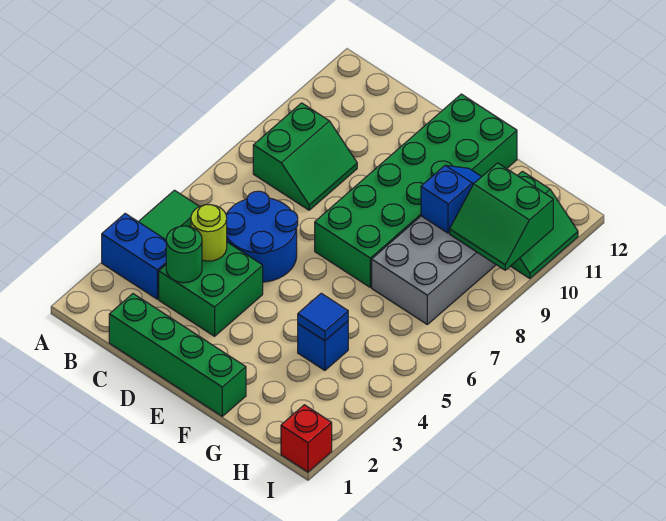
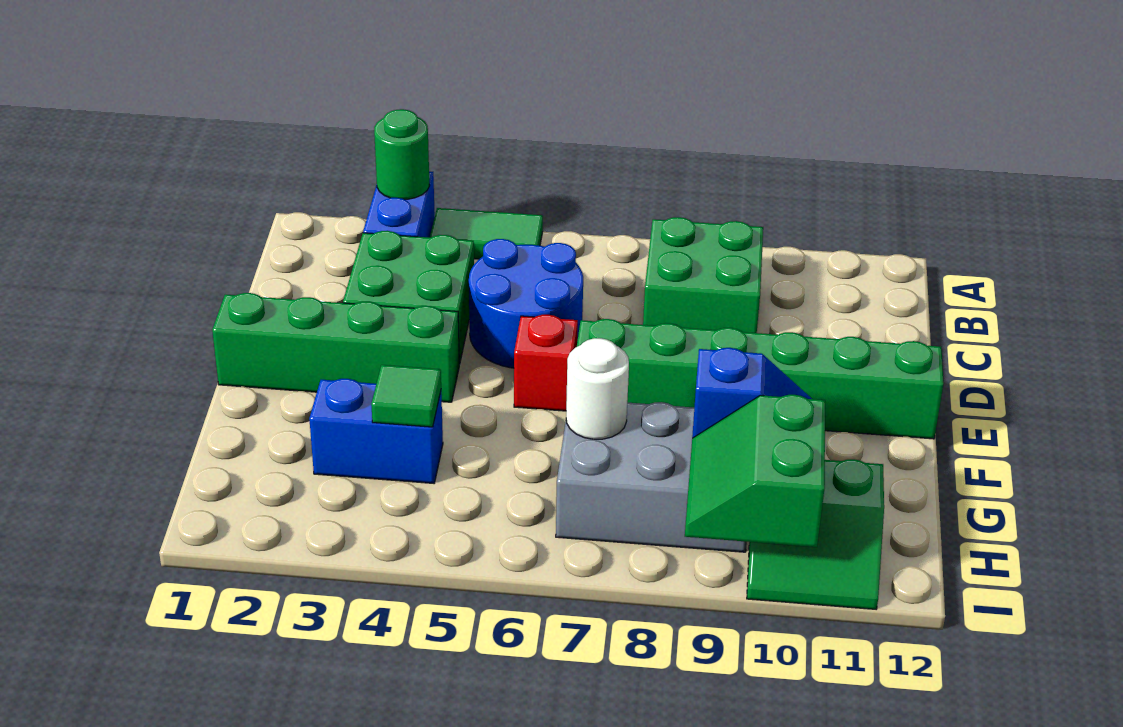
green slope B8:C9 level 1 top B -> green brick B8:C9 level 1
green brick C1:F1 level 1 -> green brick E1:E4 level 1
green round brick C3 level 2 -> green round brick A3 level 2
lime round brick C4 level 2 -> none
green brick E7:F12 level 1 -> green brick E7:E12 level 1
blue brick G4 level 1 -> blue brick G3:G4 level 1
blue tile G4 level 2 -> green tile G4 level 2
none -> white round brick G7 level 2
red brick I1 level 1 -> red brick E6 level 1

